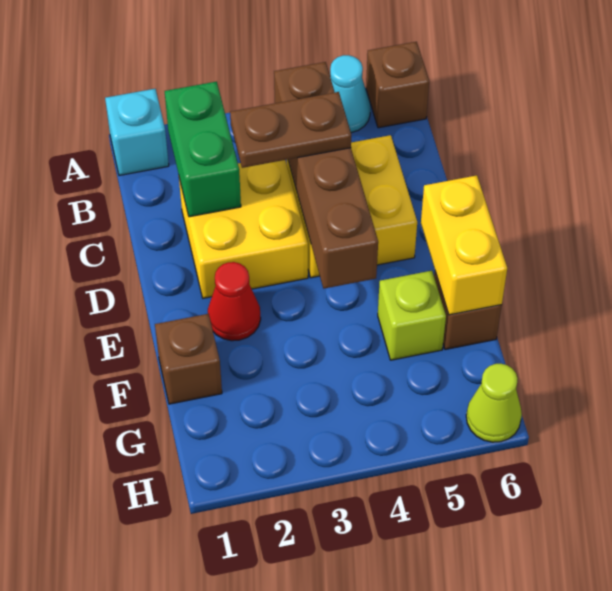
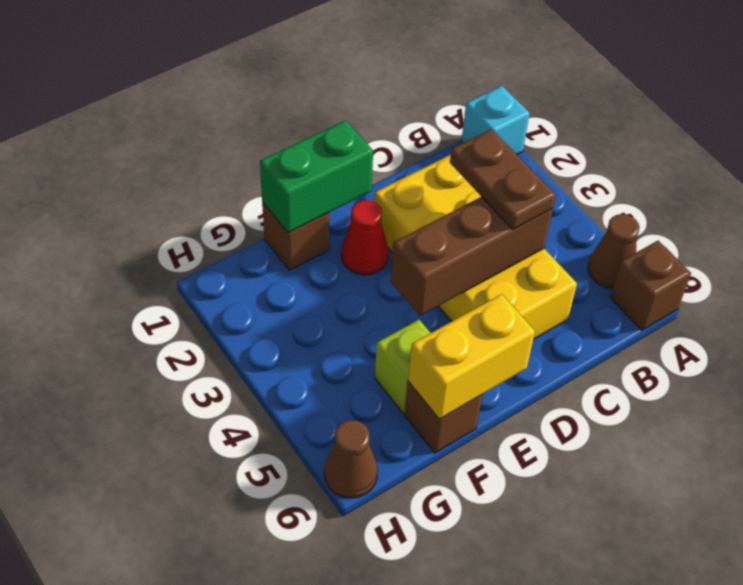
cyan cone A5 level 1 -> brown cone A5 level 1
green brick B2:C2 level 2 -> green brick E1:F1 level 2
brown brick B4:E4 level 2 -> brown brick C4:E4 level 2
lime cone H6 level 1 -> brown cone H6 level 1

